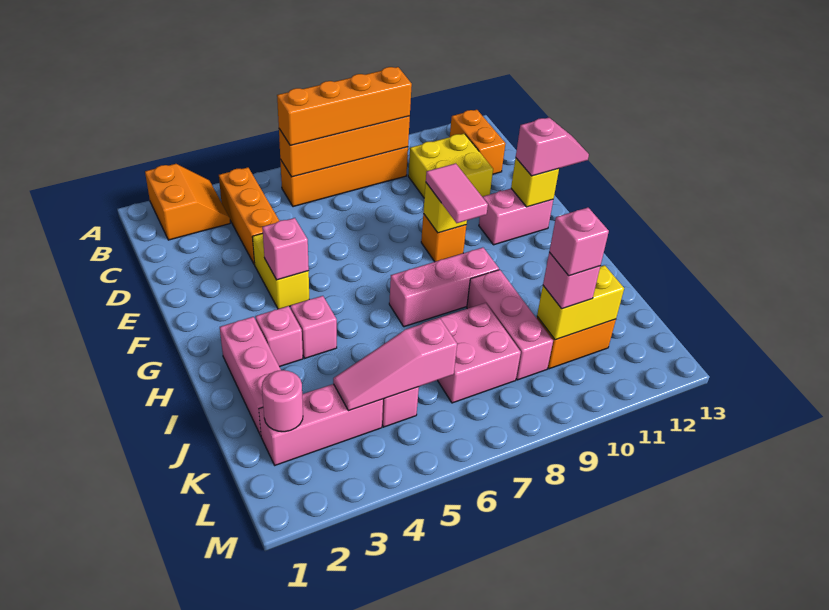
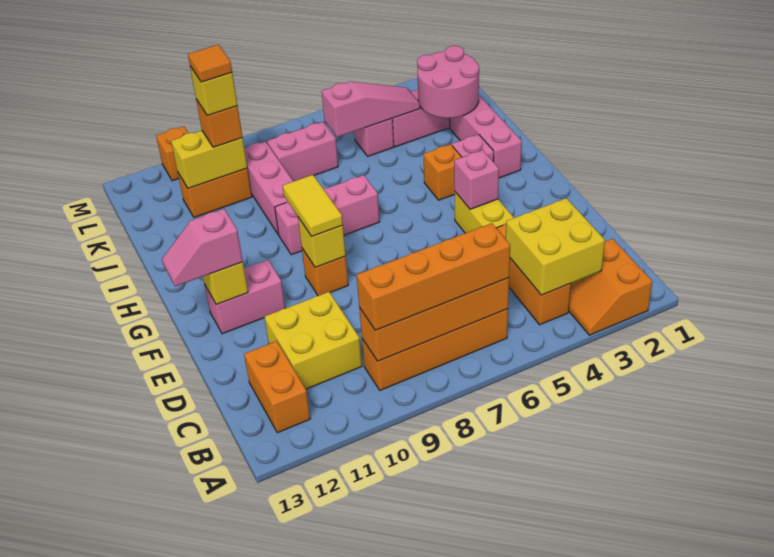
none -> yellow brick B3:C4 level 2
pink tile F9:G9 level 3 -> yellow tile F9:G9 level 3
pink brick H4 level 1 -> orange brick H4 level 1
pink brick J7:K8 level 1 -> pink brick K7:K8 level 1
pink round brick K2 level 2 -> pink round brick J2:K3 level 2
pink brick K10 level 3 -> orange brick K10 level 3
pink brick K10 level 4 -> yellow brick K10 level 4
none -> orange tile K10 level 5
none -> orange brick M11 level 1

